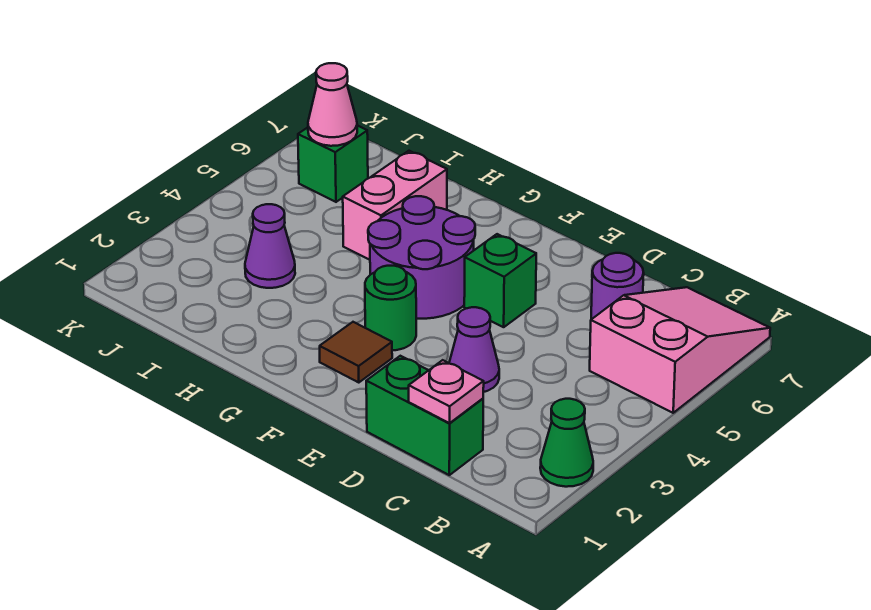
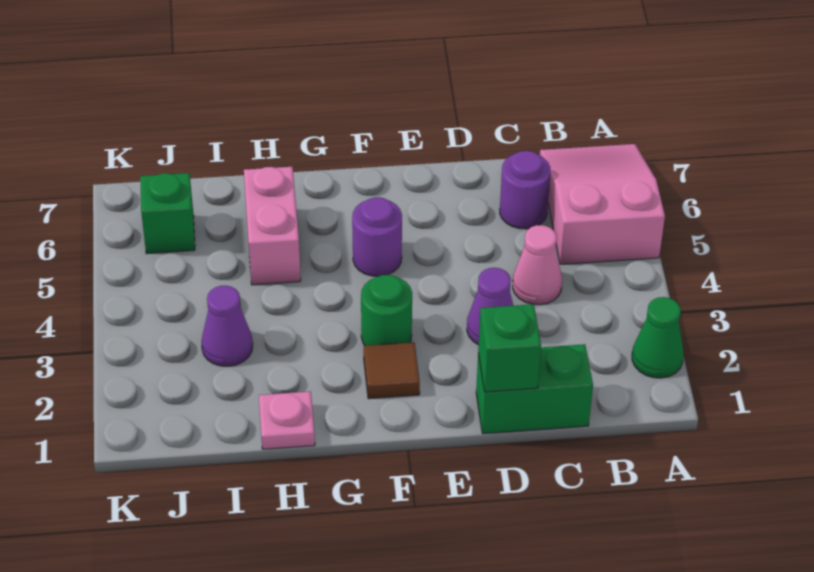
pink plate C1 level 2 -> pink plate H1 level 1
green brick E5 level 1 -> green brick D1 level 2
purple round brick F4:G5 level 1 -> purple round brick F5 level 1
pink cone J6 level 2 -> pink cone C4 level 1

